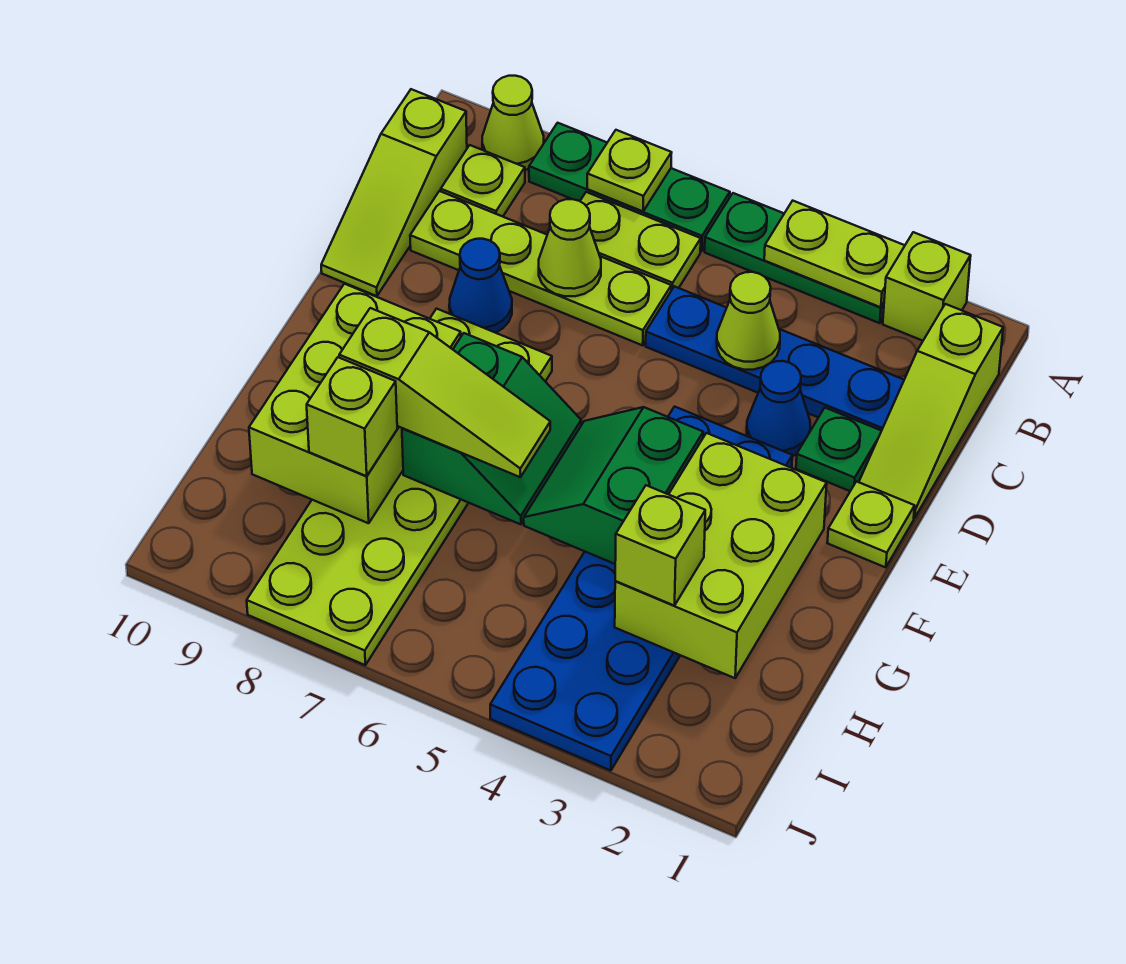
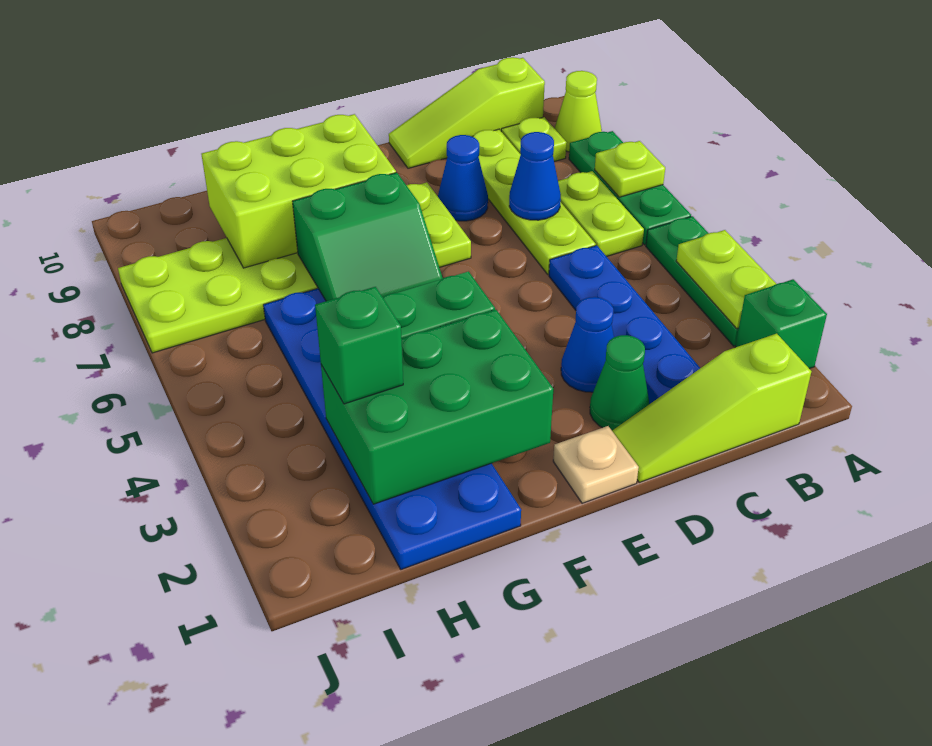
lime brick A2 level 1 -> green brick A2 level 1
lime cone C4 level 2 -> none
lime cone C7 level 2 -> blue cone C7 level 2
green plate D2 level 1 -> green cone D2 level 1
lime plate E1 level 1 -> tan plate E1 level 1
blue plate E3:J4 level 1 -> blue plate G1:H6 level 1
lime brick F2:H3 level 2 -> green brick F2:H3 level 2
lime slope G6:G8 level 3 top 8 -> none
lime brick H3 level 3 -> green brick H3 level 3
lime brick H8 level 3 -> none

